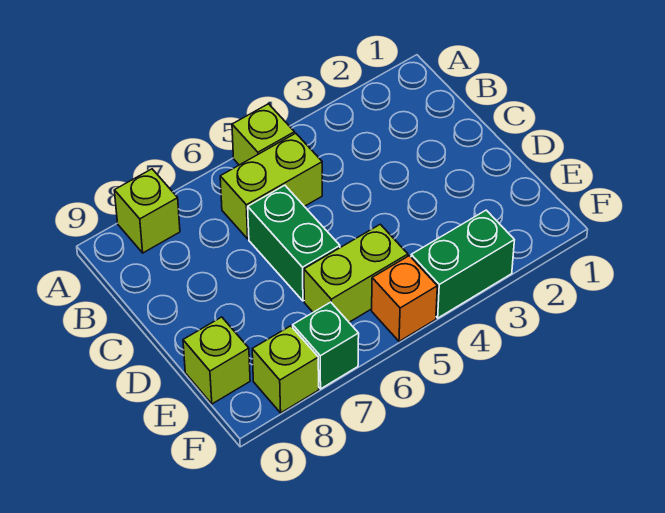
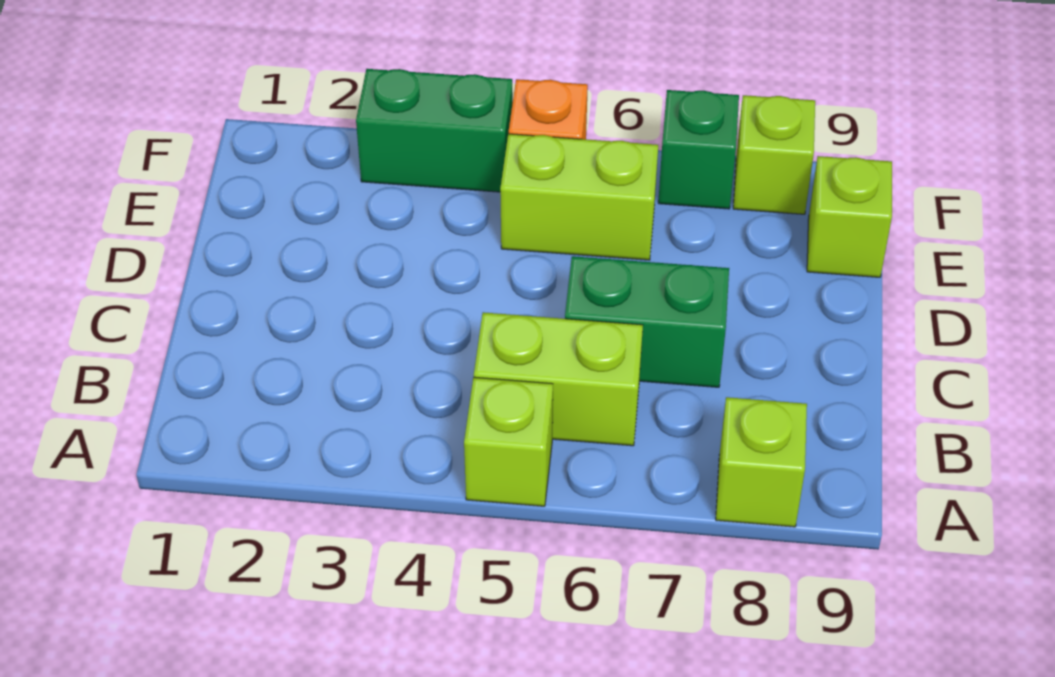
green brick C6:D6 level 1 -> green brick C6:C7 level 1

